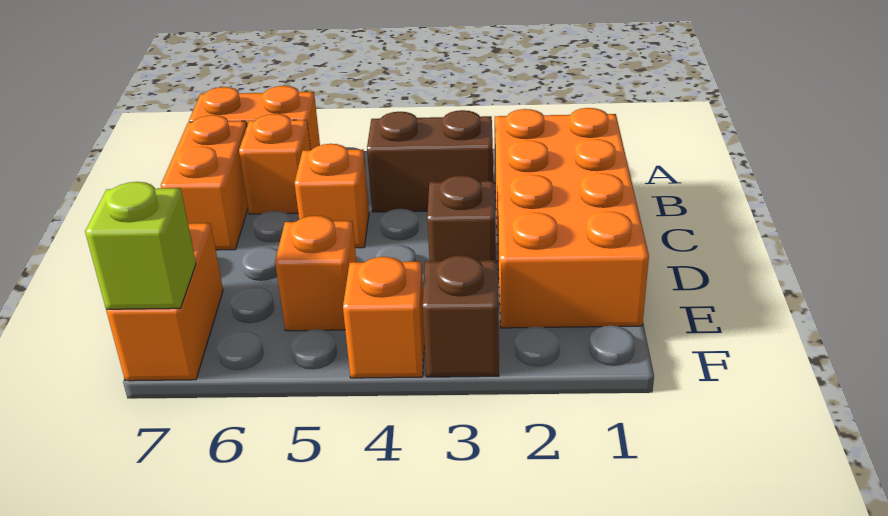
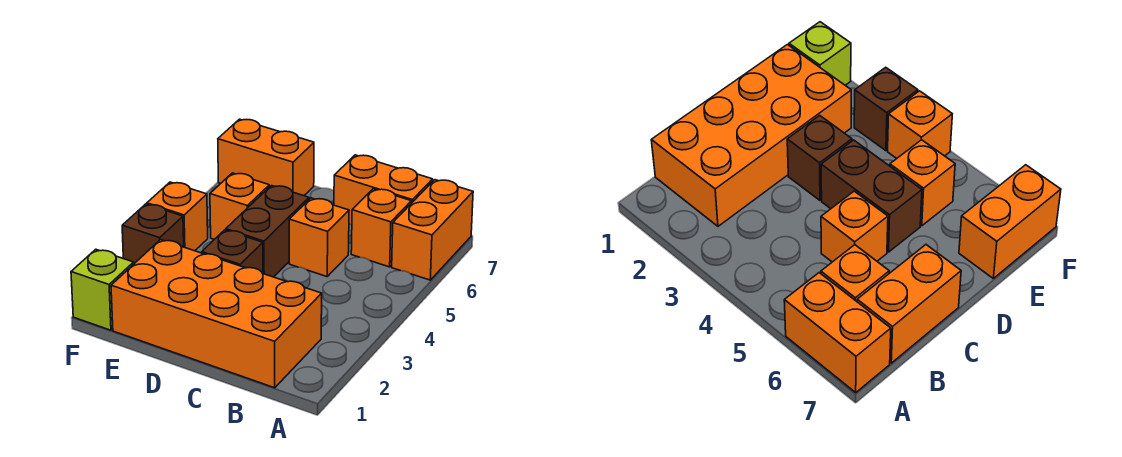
brown brick B3:B4 level 1 -> brown brick D4:D5 level 1
lime brick F7 level 2 -> lime brick F1 level 1

